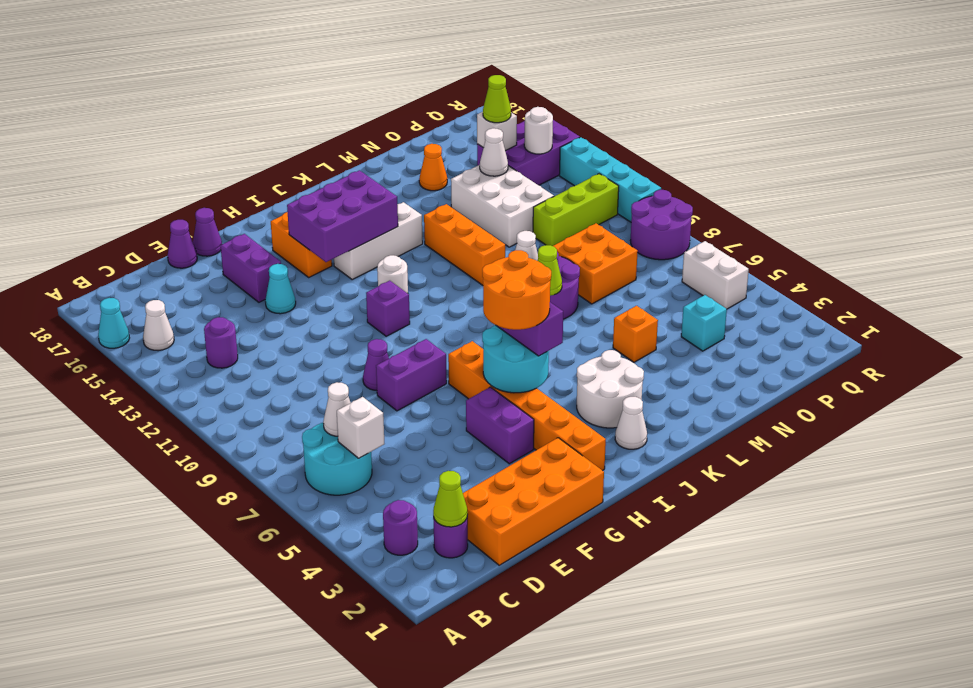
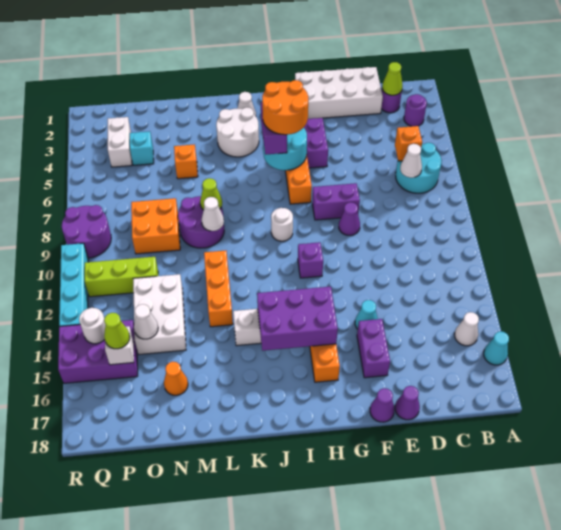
white brick C6 level 2 -> orange brick C6 level 2
purple round brick C13 level 1 -> none
orange brick D1:G2 level 1 -> white brick D1:G2 level 1
white round brick I12 level 1 -> white round brick I9 level 1
white brick Q5:Q6 level 1 -> white brick P3:P4 level 1

